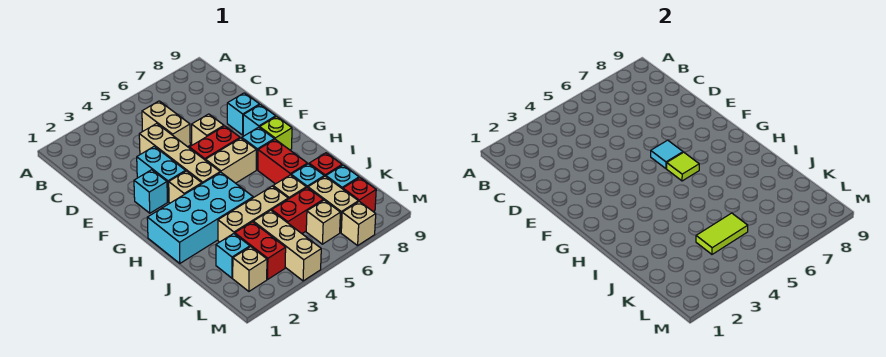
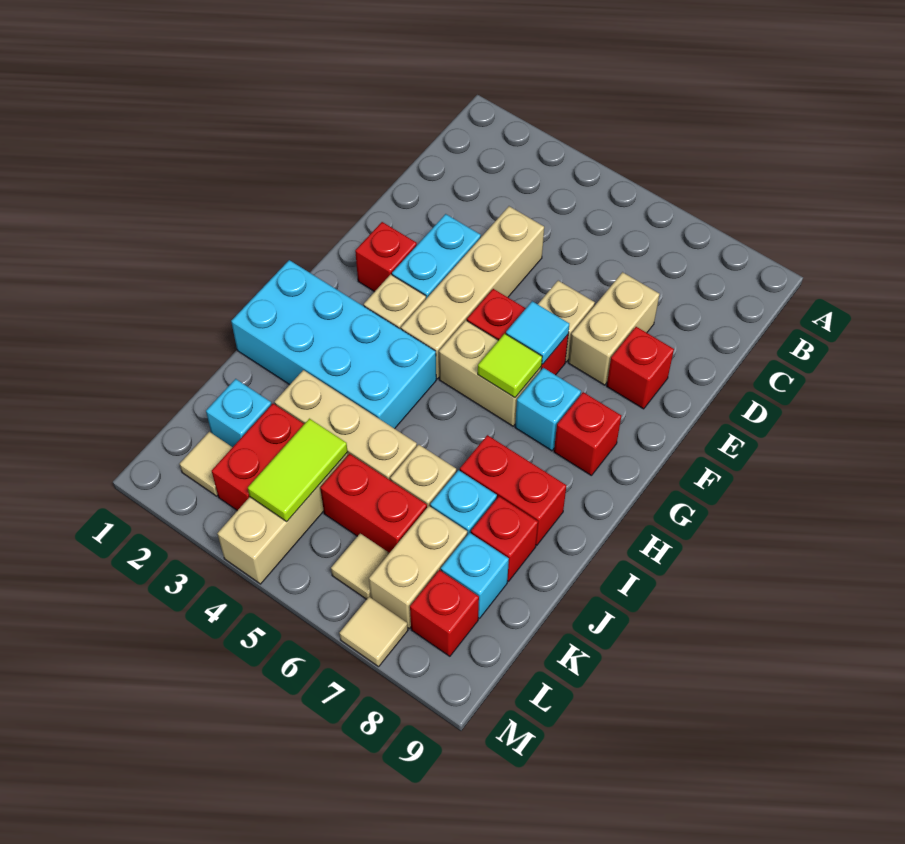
tan brick C5:D5 level 1 -> tan brick D7:E7 level 1
cyan brick E8 level 1 -> red brick E8 level 1
cyan brick F2 level 1 -> red brick F2 level 1
cyan brick F8 level 1 -> none
lime brick G8 level 1 -> red brick G8 level 1
red brick H7:I7 level 1 -> red brick I7:I8 level 1
lime tile K4:K5 level 2 -> lime tile K4:L4 level 2
tan brick L2 level 1 -> tan tile L2 level 1
tan brick L6 level 1 -> tan tile L6 level 1
tan brick M7 level 1 -> tan tile M7 level 1

